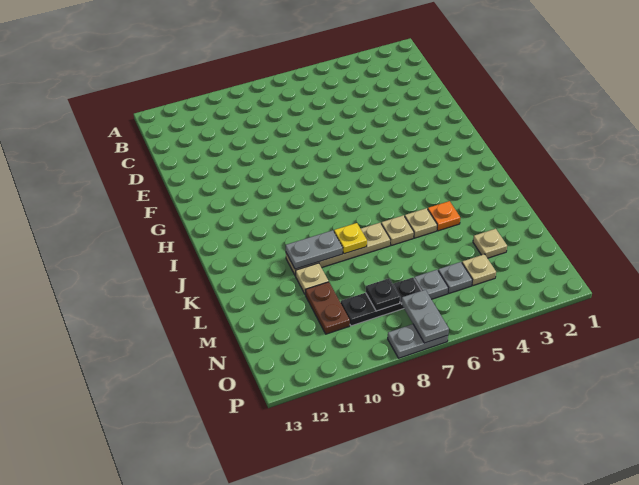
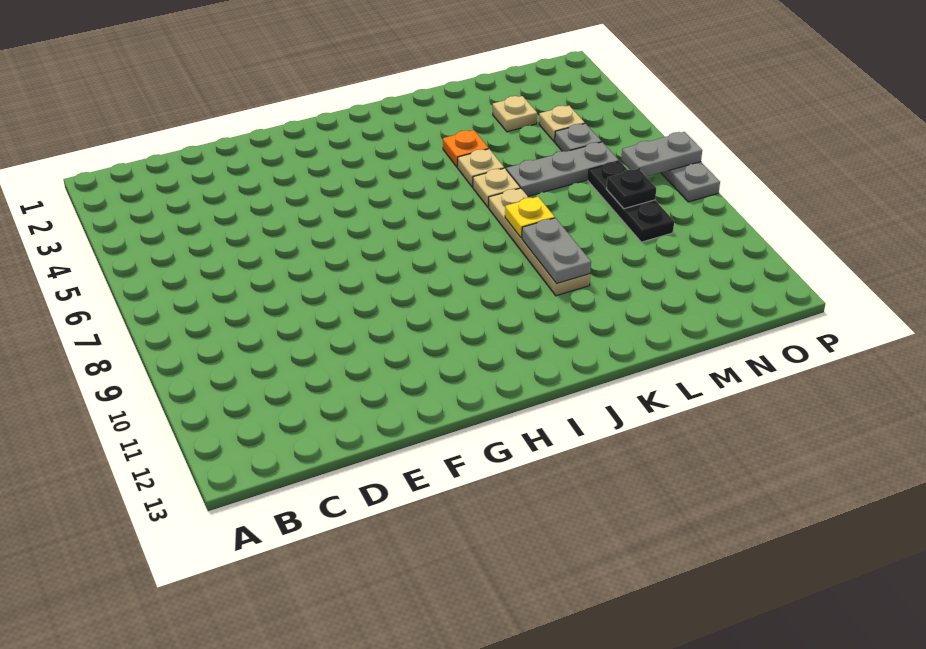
tan plate L10 level 1 -> none
brown plate M10:N10 level 1 -> none
grey plate N6 level 1 -> grey plate L6:N6 level 1

